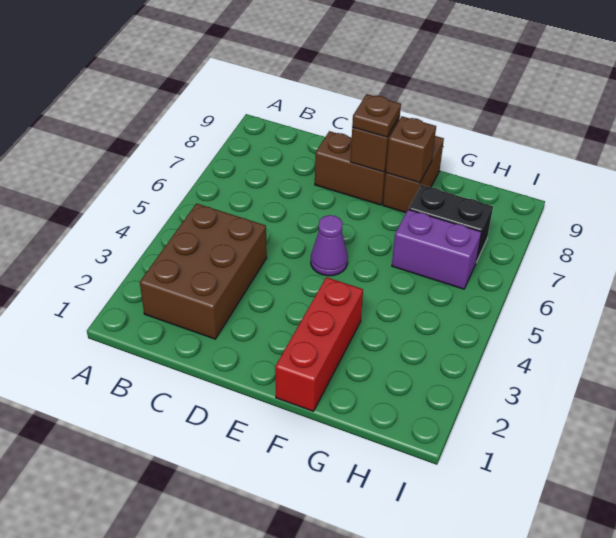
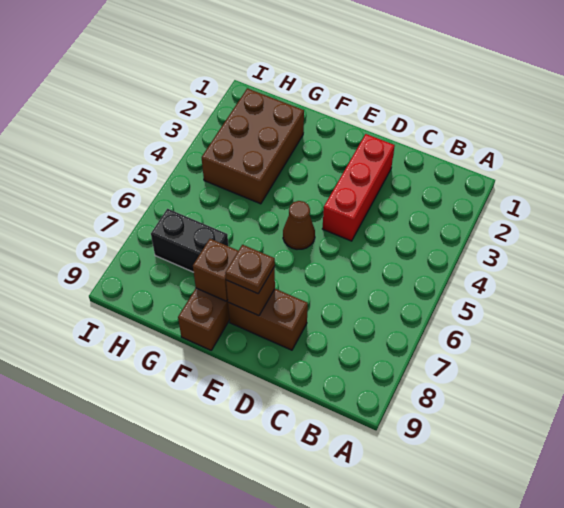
brown brick B2:C4 level 1 -> brown brick G2:H4 level 1
purple cone E5 level 1 -> brown cone E5 level 1
red brick F1:F3 level 1 -> red brick D2:D4 level 1
purple brick G6:H6 level 1 -> none

